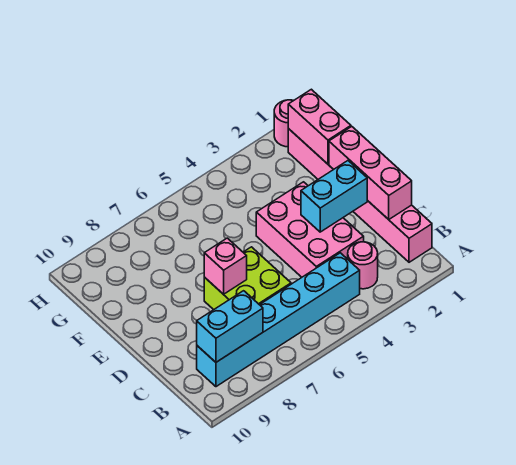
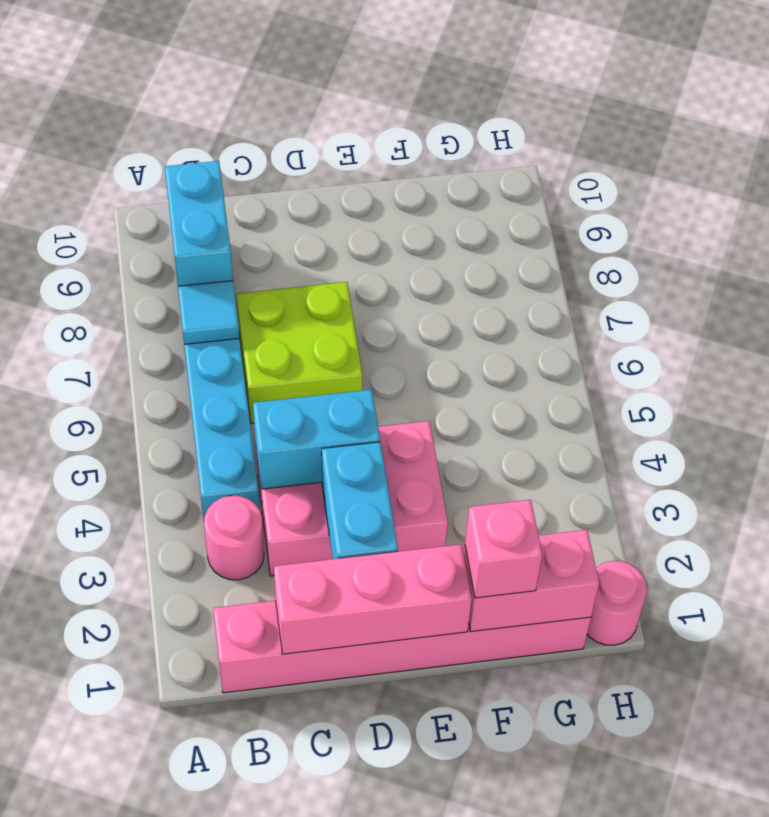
none -> cyan tile B7 level 2
none -> cyan brick C4:D4 level 2
pink brick D7 level 2 -> pink brick F1 level 3

